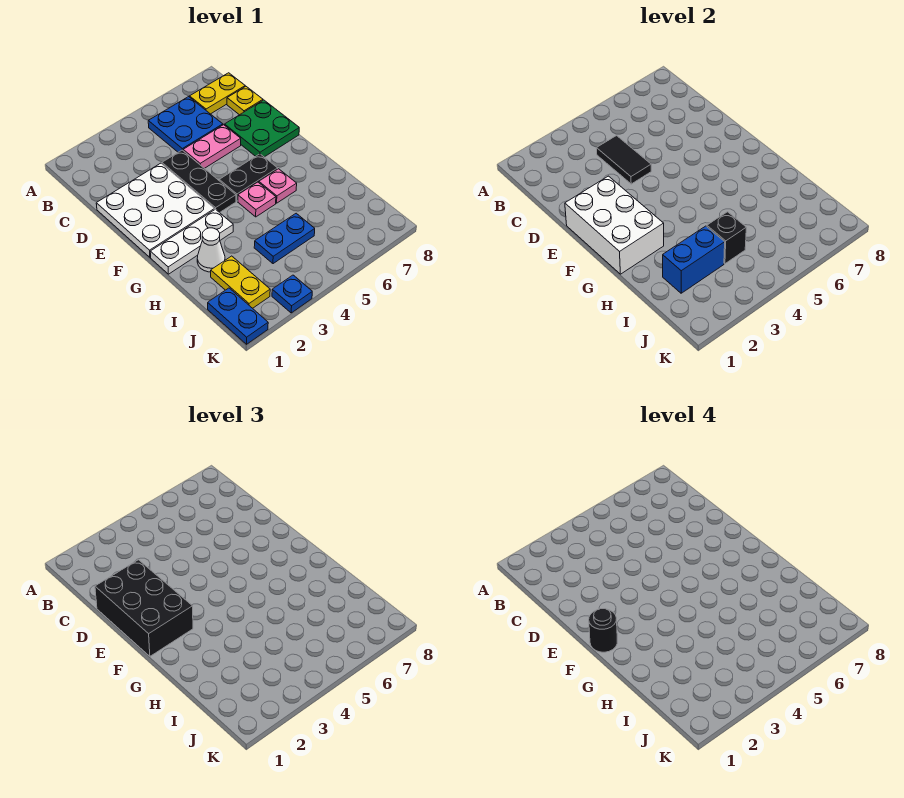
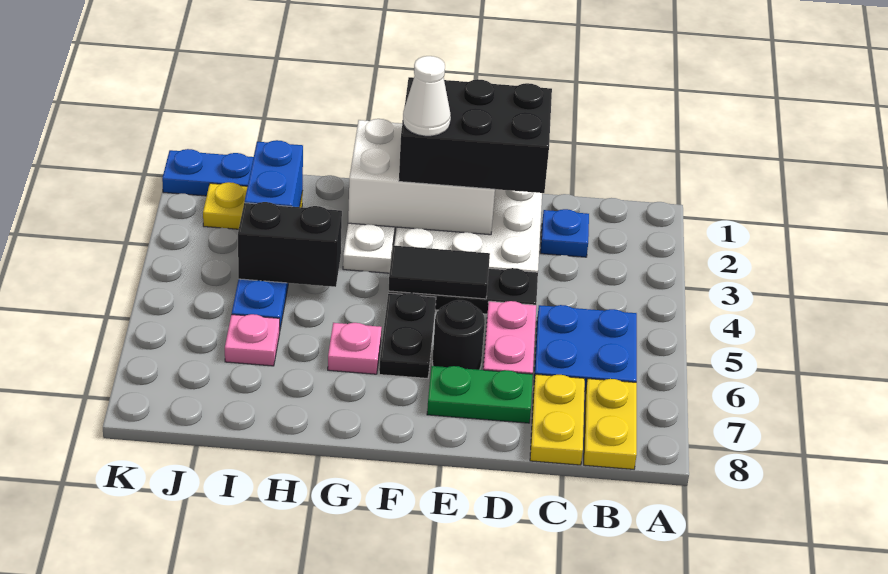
black tile C4:D4 level 2 -> black tile E4:F4 level 2
yellow plate C8 level 1 -> yellow plate C7:C8 level 1
green plate D7:E8 level 1 -> green plate D7:E7 level 1
black round brick F1 level 4 -> black round brick E6 level 1
pink plate G5 level 1 -> pink plate I6 level 1
white cone H2 level 1 -> white cone F2 level 4
black brick I4 level 2 -> black brick H4:I4 level 2
blue plate K3 level 1 -> blue plate C2 level 1

